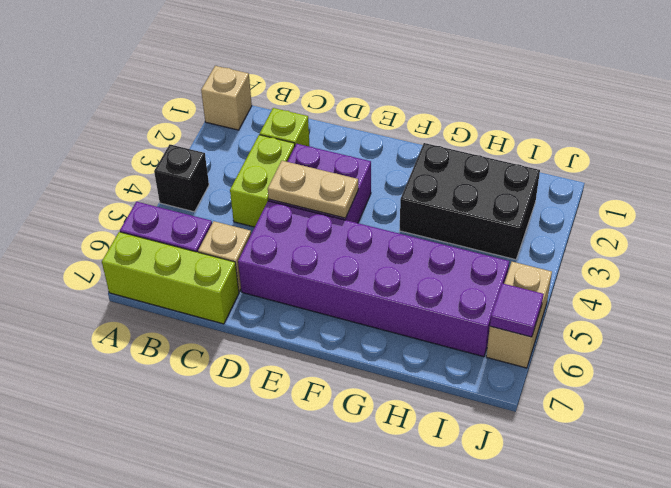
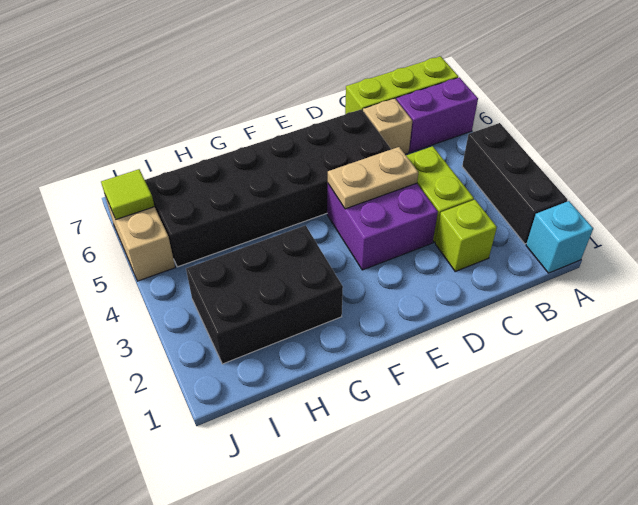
tan brick A1 level 1 -> cyan brick A1 level 1
black brick A4 level 1 -> black brick A2:A4 level 1
purple brick D5:I6 level 1 -> black brick D5:I6 level 1
purple tile J6 level 2 -> lime tile J6 level 2

